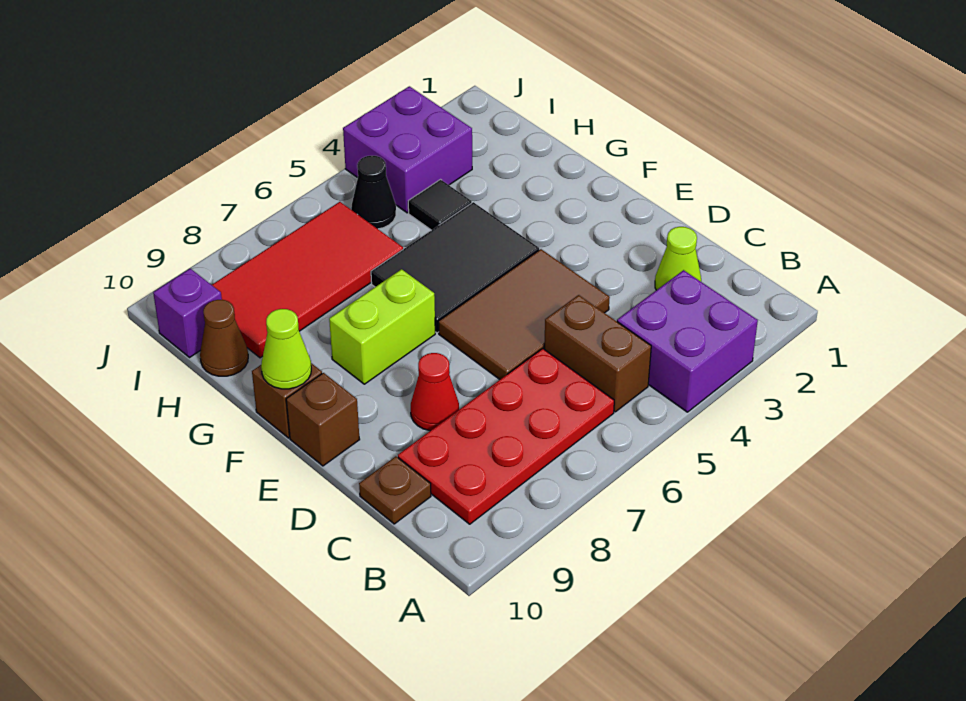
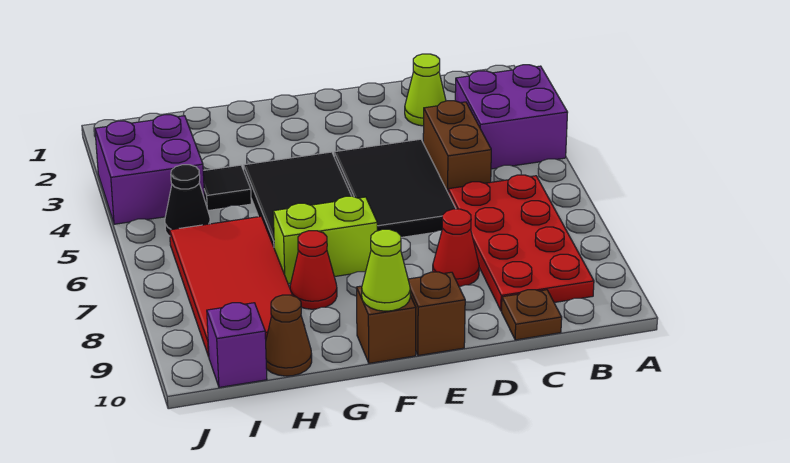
brown brick B5:C5 level 1 -> brown brick C4:C5 level 1
brown tile D4:E6 level 1 -> black tile D4:E6 level 1
lime brick F7:F8 level 1 -> lime brick F7:G7 level 1
none -> red cone G8 level 1

